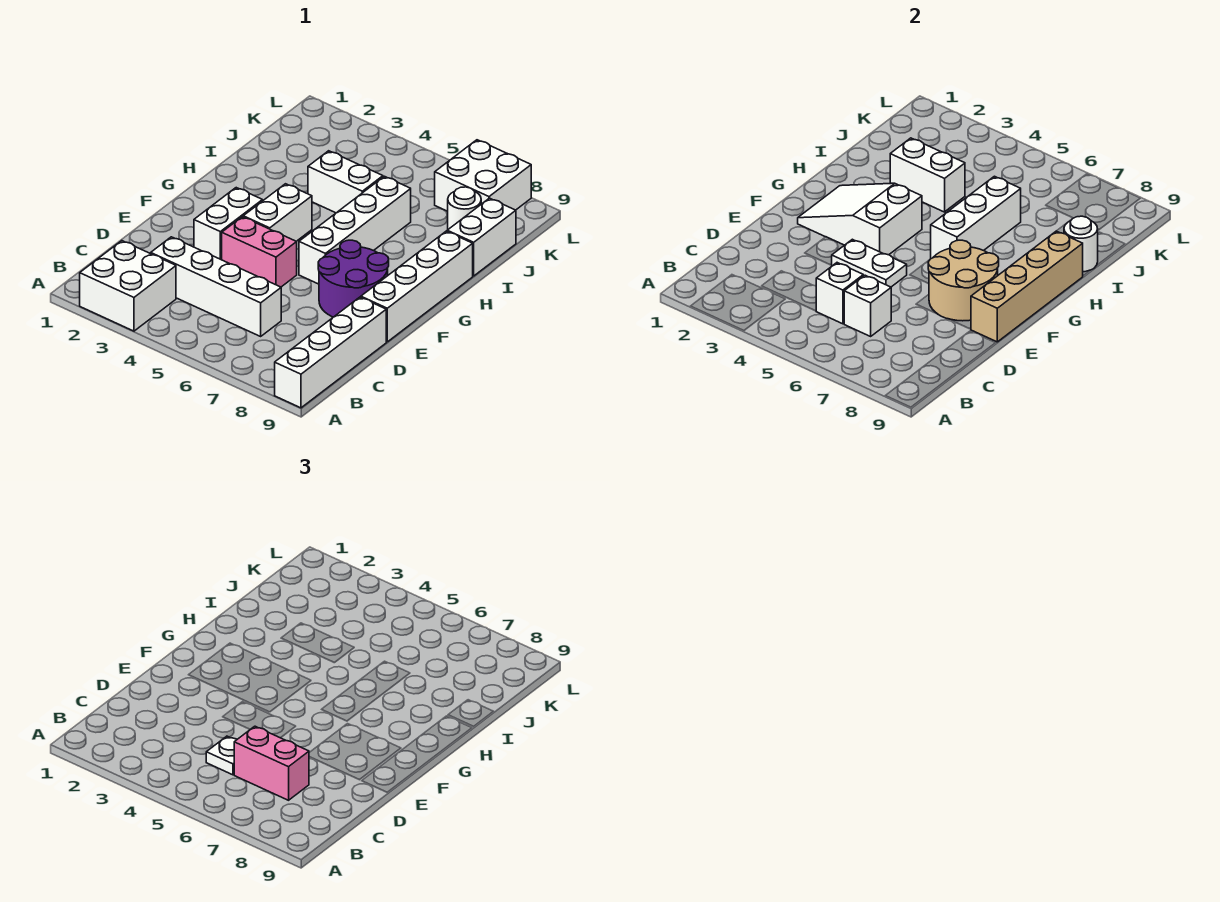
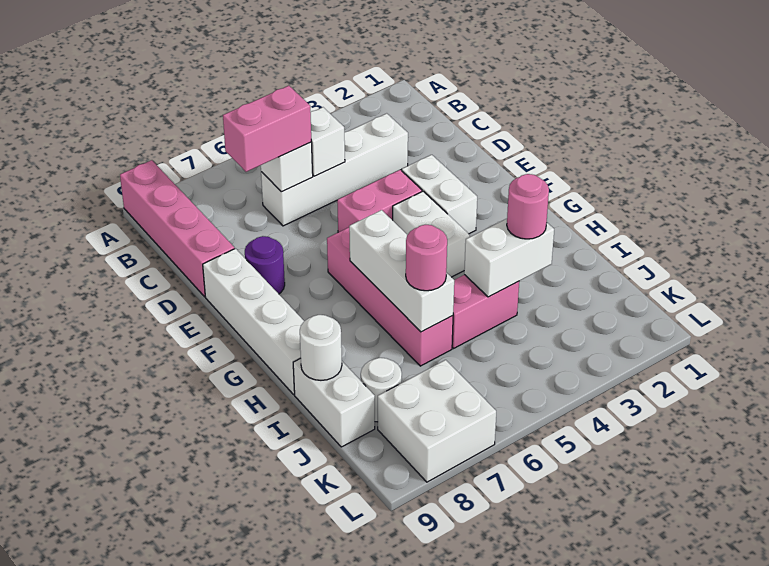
white brick A2:B3 level 1 -> none
white brick A9:D9 level 1 -> pink brick A9:D9 level 1
white plate C5 level 3 -> none
white plate E4:E5 level 2 -> none
purple round brick E7:F8 level 1 -> purple round brick E8 level 1
tan round brick E7:F8 level 2 -> none
tan brick E9:H9 level 2 -> none
white slope F2:G4 level 2 top 4 -> none
white brick F6:I6 level 1 -> pink brick F6:I6 level 1
none -> pink round brick I3 level 3
white brick I4:I5 level 1 -> pink brick I4:I5 level 1
none -> pink round brick I6 level 3

